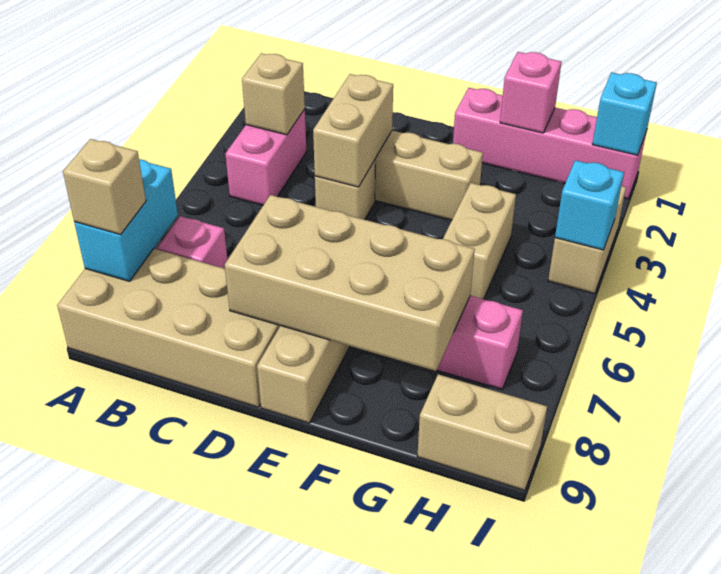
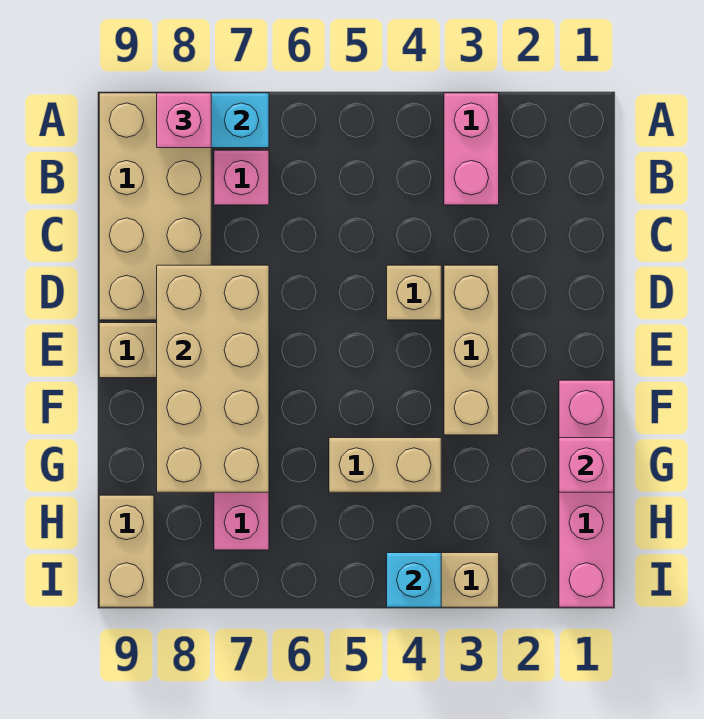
tan brick A8 level 3 -> pink brick A8 level 3
pink brick B3:B4 level 1 -> pink brick A3:B3 level 1
tan brick B3 level 2 -> none
tan brick D3:D4 level 2 -> none
cyan brick I1 level 2 -> none

